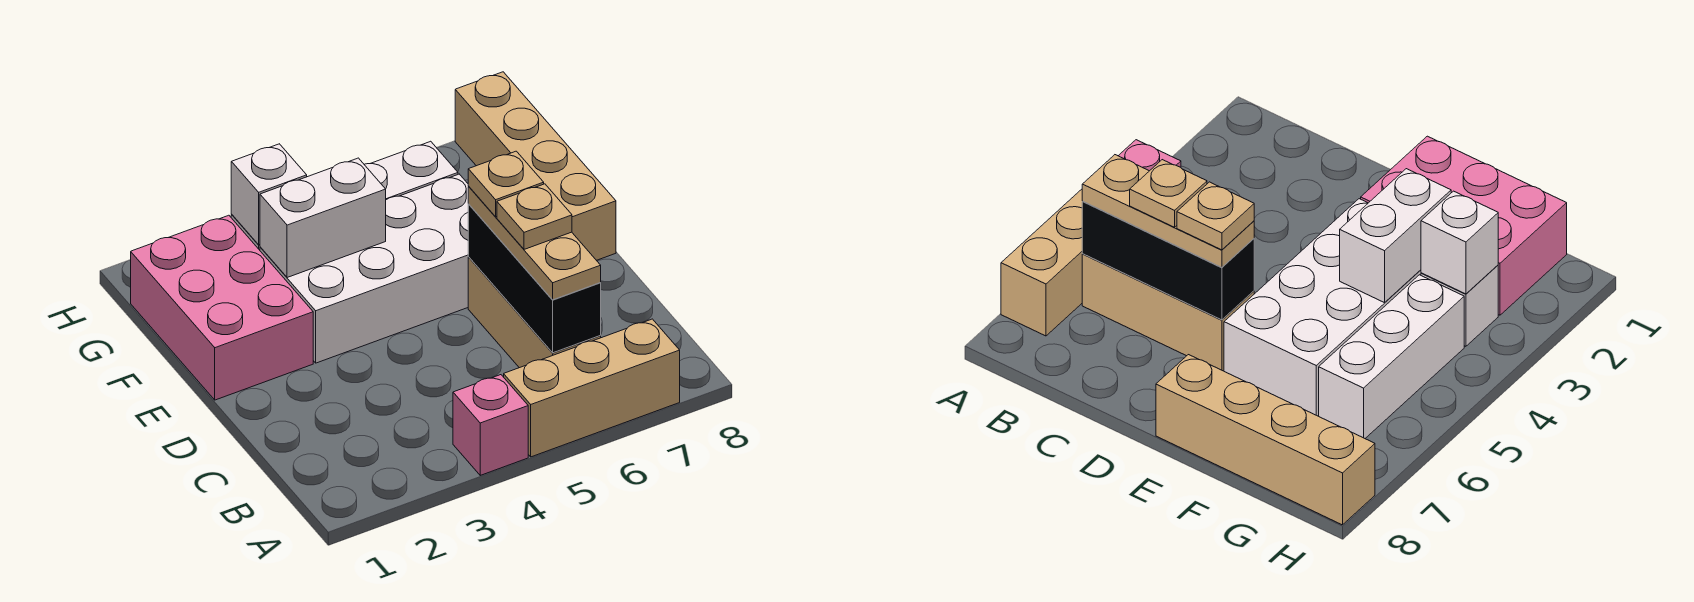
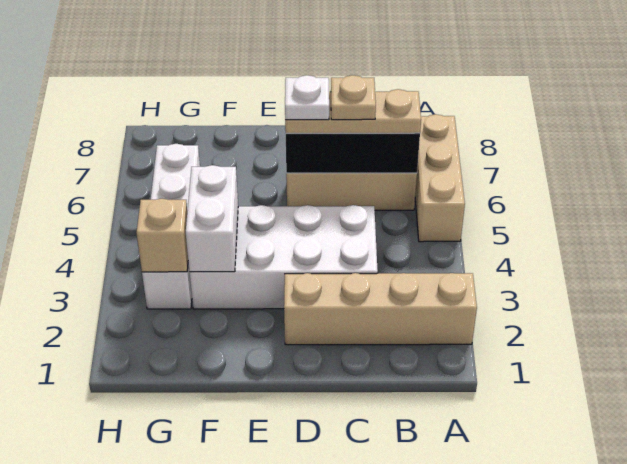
pink brick A4 level 1 -> none
tan plate D6 level 4 -> white plate D6 level 4
pink brick E1:G2 level 1 -> none
white brick E3:F6 level 1 -> white brick C3:F4 level 1
tan brick E8:H8 level 1 -> tan brick A2:D2 level 1
white brick G3 level 2 -> tan brick G3 level 2

